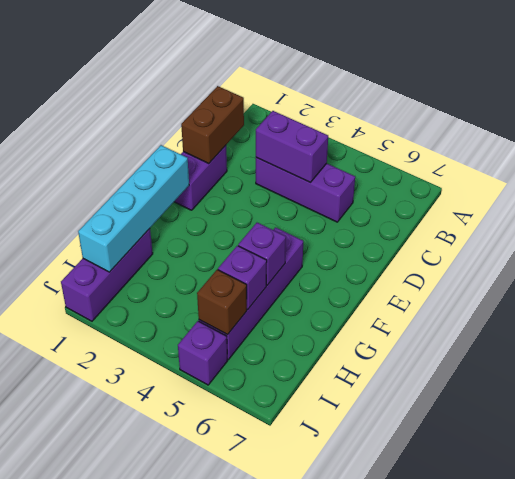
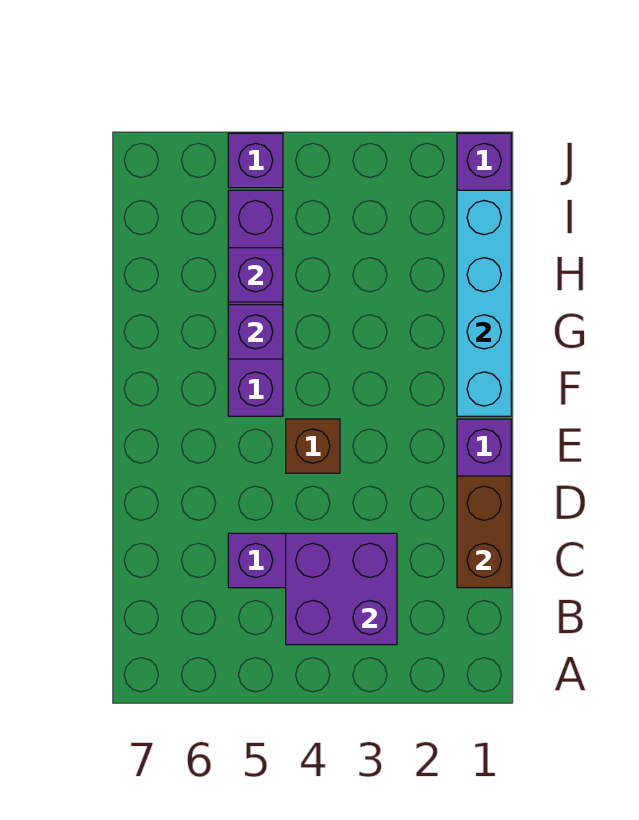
purple brick C3:C4 level 2 -> purple brick B3:C4 level 2
brown brick I5 level 2 -> brown brick E4 level 1

